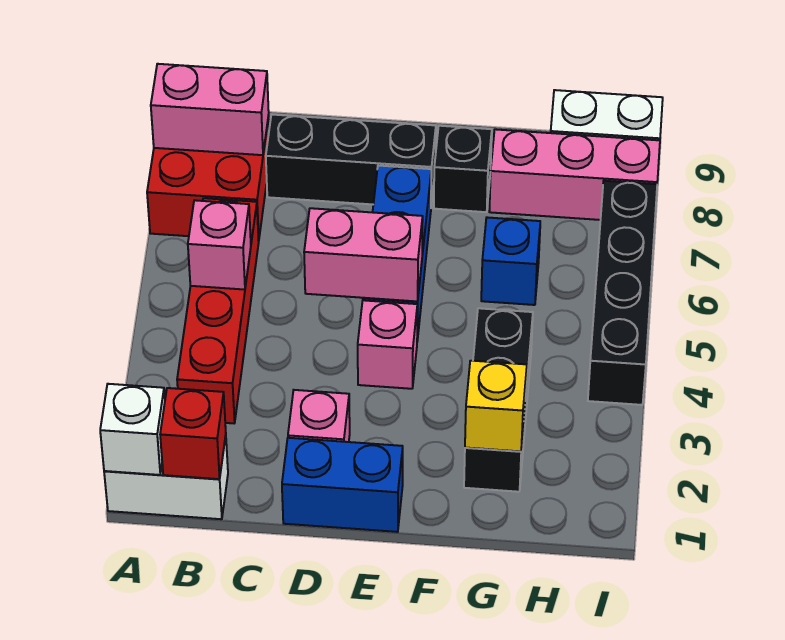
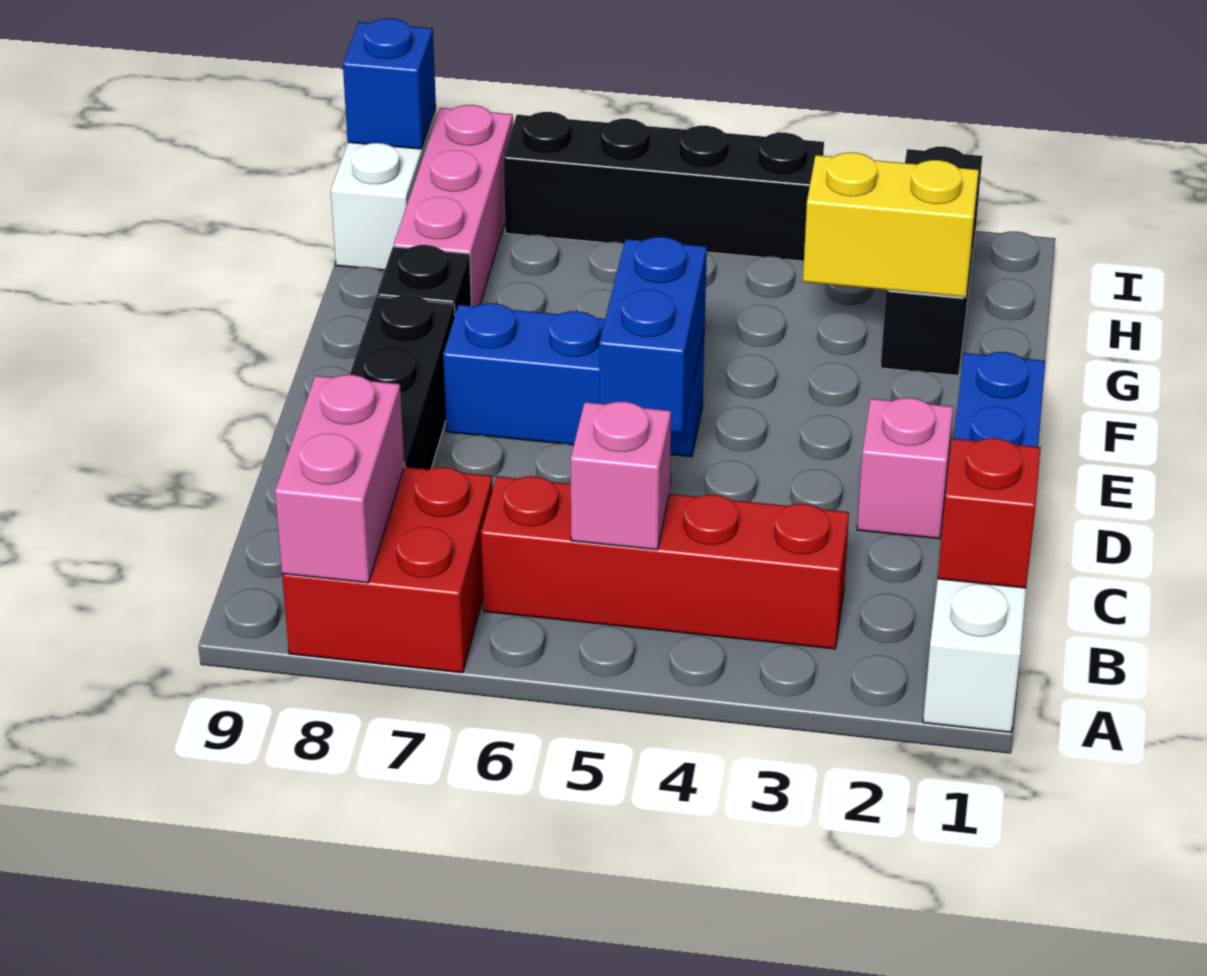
white brick A1 level 2 -> none
pink brick D5:E5 level 2 -> blue brick D5:E5 level 2
pink brick E4 level 1 -> none
black brick G2:G4 level 1 -> black brick G2:I2 level 1
yellow brick G2 level 2 -> yellow brick G2:G3 level 2
blue brick G6 level 1 -> blue brick I9 level 2

